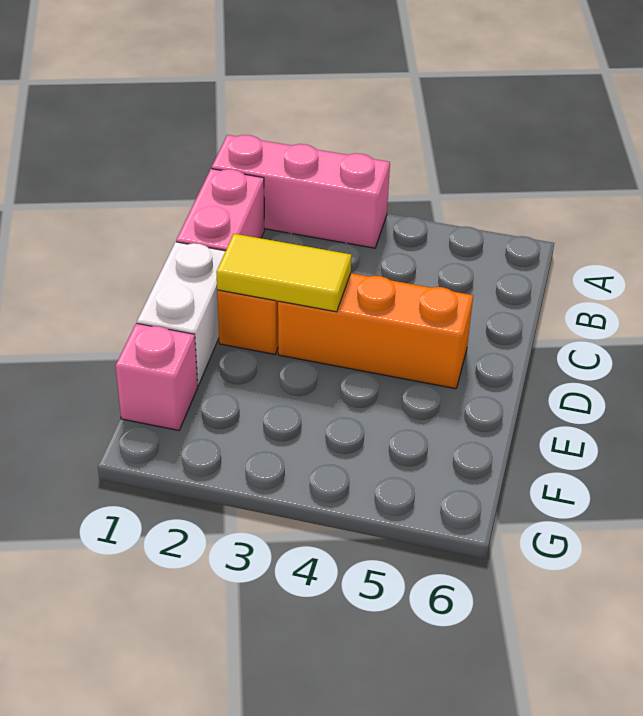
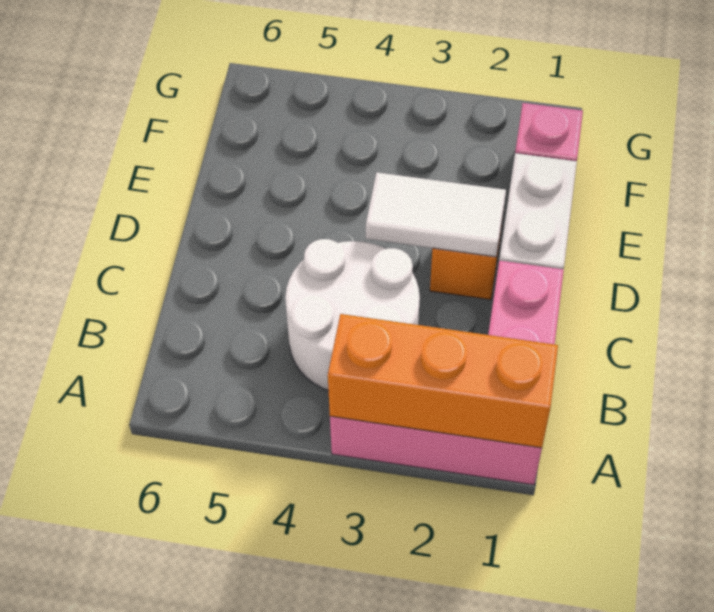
none -> white round brick B3:C4 level 1
yellow tile D2:D3 level 2 -> white tile D2:D3 level 2
orange brick D3:D5 level 1 -> orange brick A1:A3 level 2

